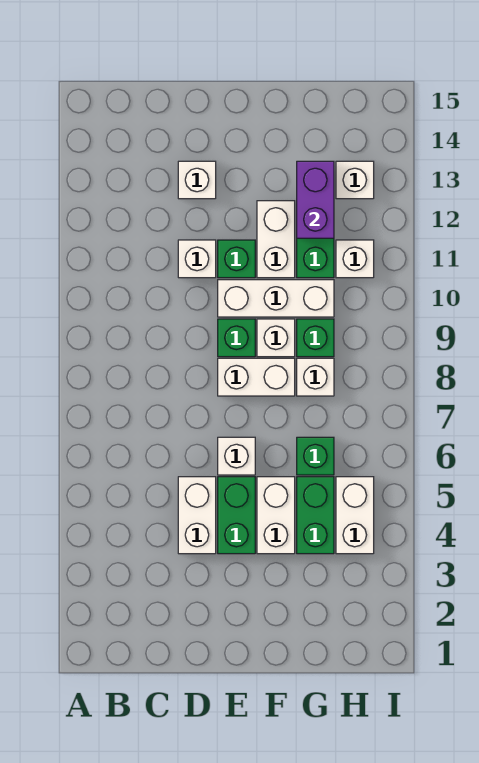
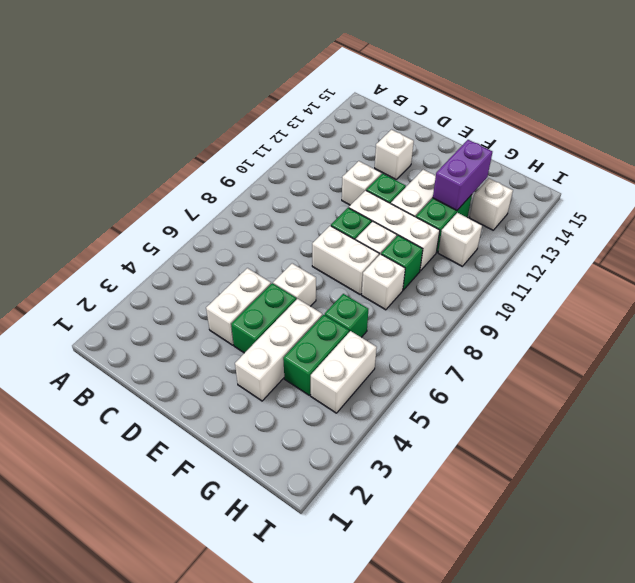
white brick F4:F5 level 1 -> white brick F3:F5 level 1

